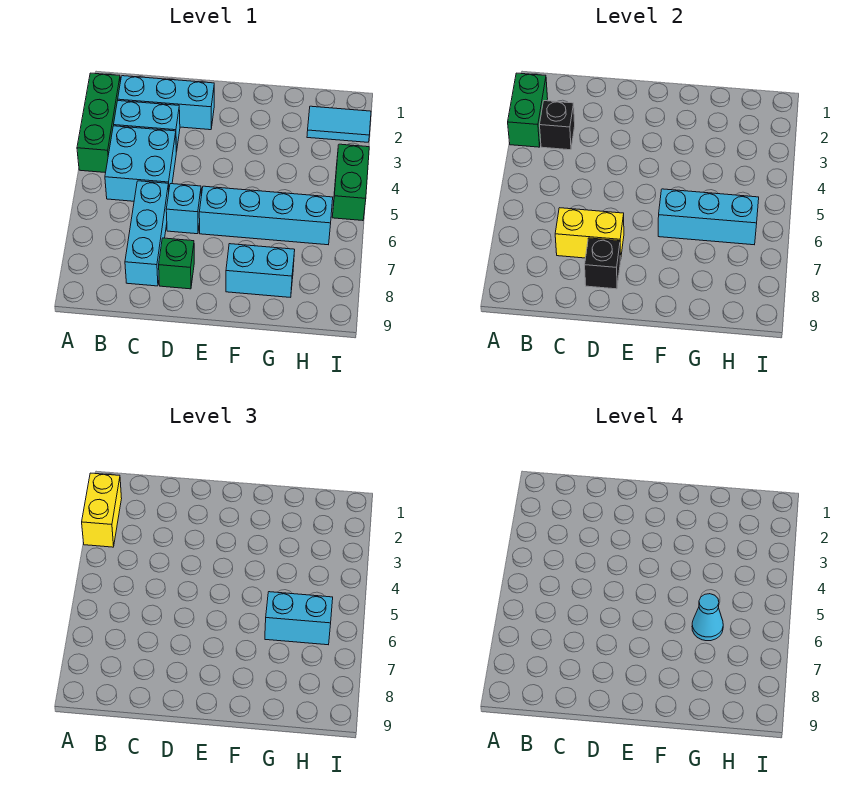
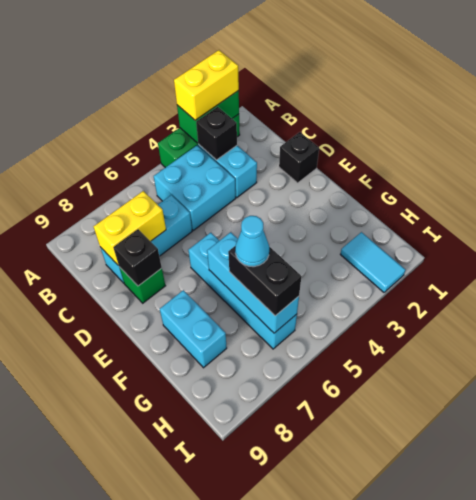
cyan brick B2:D2 level 1 -> none
yellow brick C7:D7 level 2 -> yellow brick C7:C8 level 2
none -> black brick D1 level 1
cyan brick D6 level 1 -> none
cyan brick G6:H6 level 3 -> black brick G6:H6 level 3
green brick I4:I5 level 1 -> none

